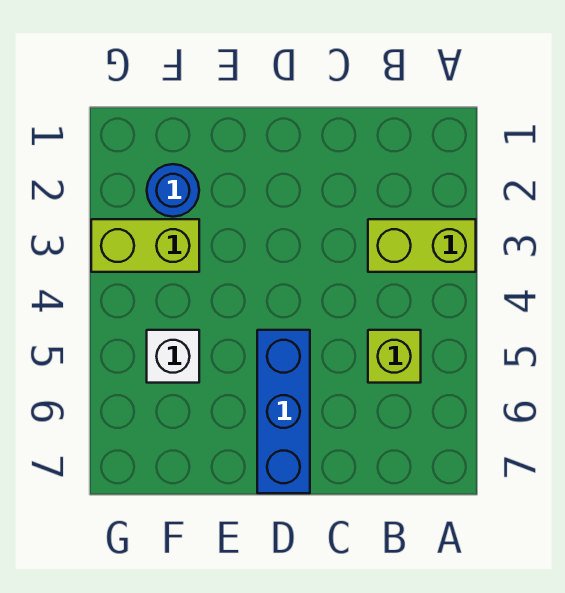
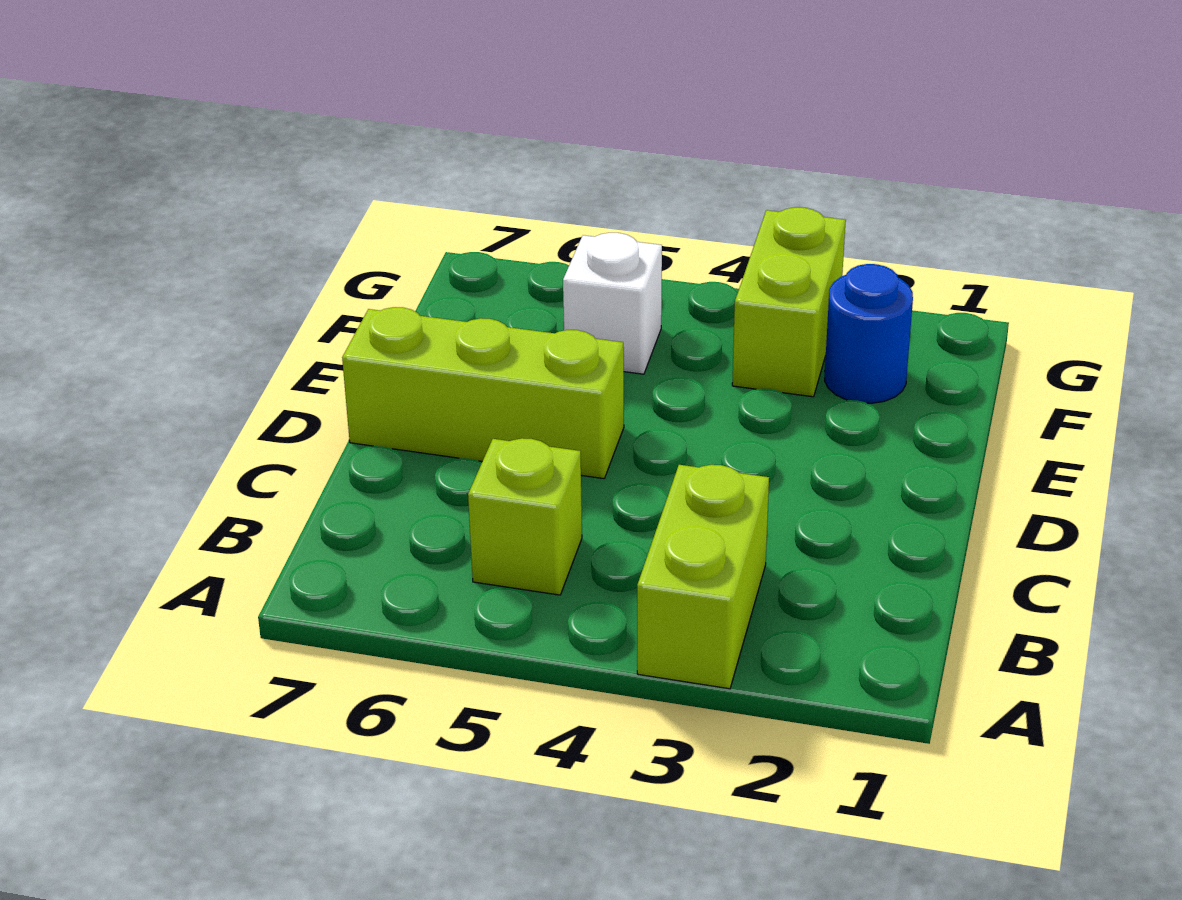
blue brick D5:D7 level 1 -> lime brick D5:D7 level 1

